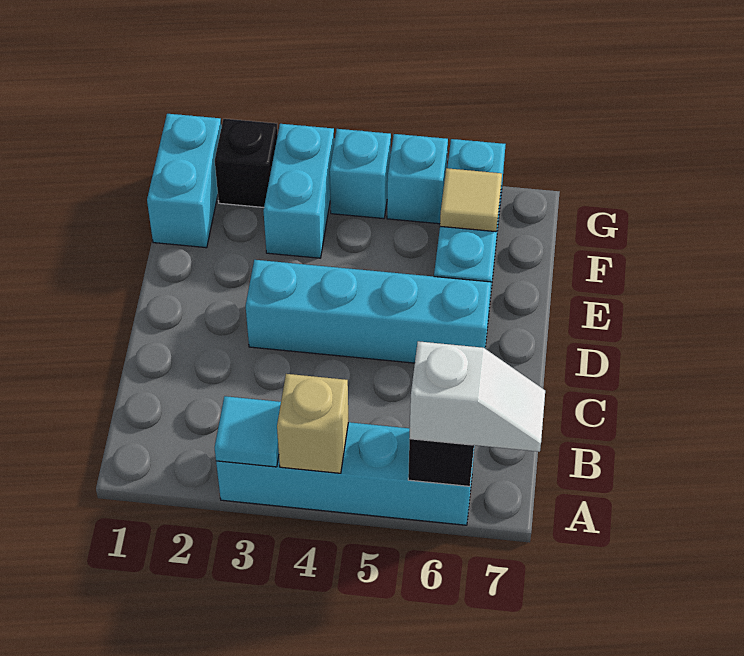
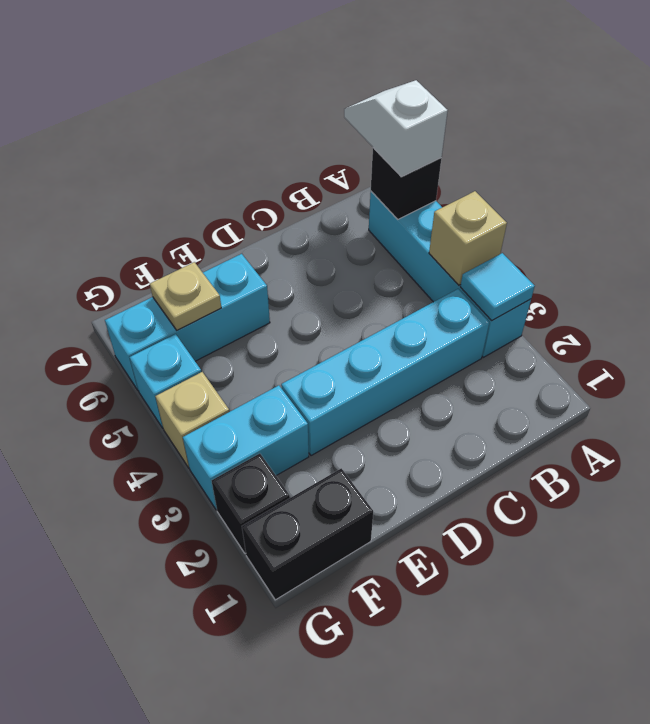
cyan brick D3:D6 level 1 -> cyan brick B3:E3 level 1
cyan brick F1:G1 level 1 -> black brick F1:G1 level 1
tan tile F6 level 2 -> tan plate F6 level 2
cyan brick G4 level 1 -> tan brick G4 level 1

